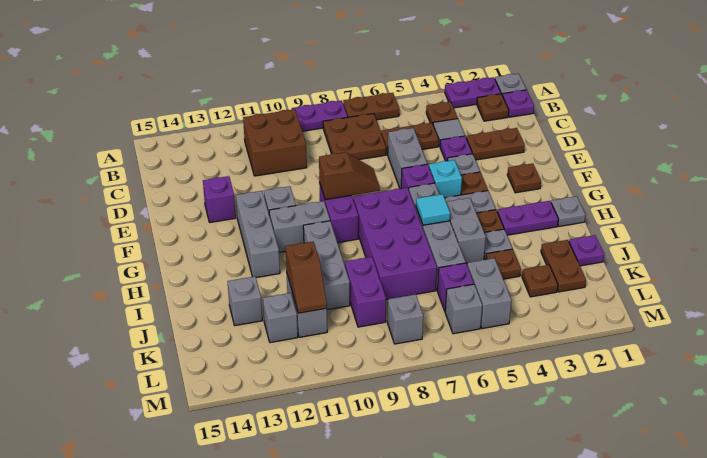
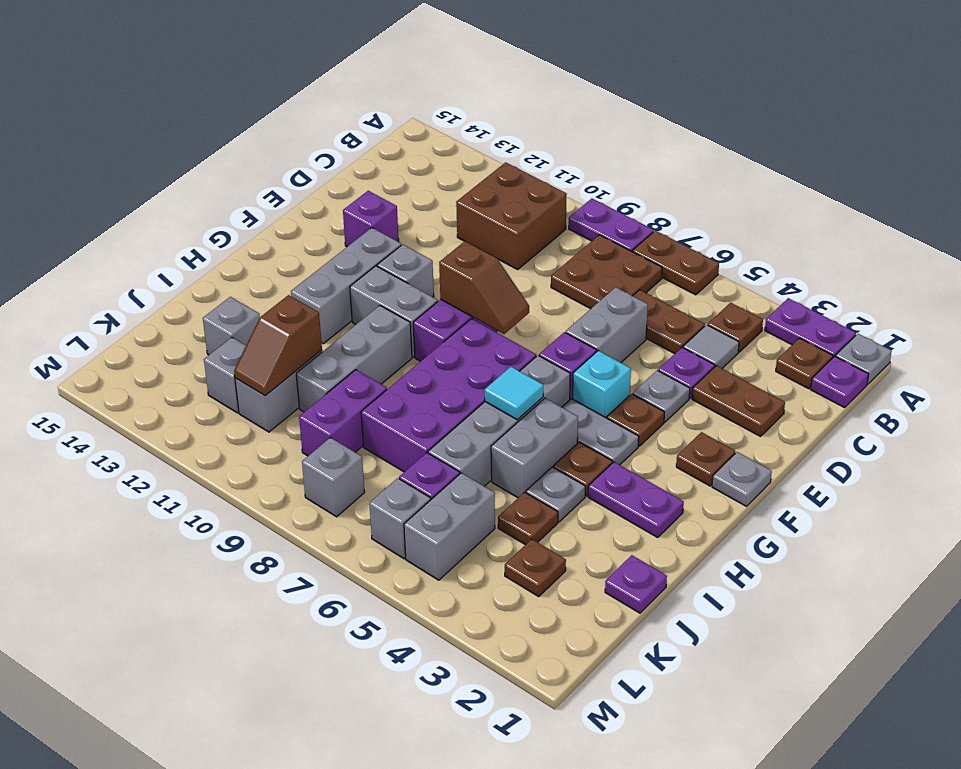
grey plate H1 level 1 -> grey plate F1 level 1
brown plate J2:K2 level 1 -> none

